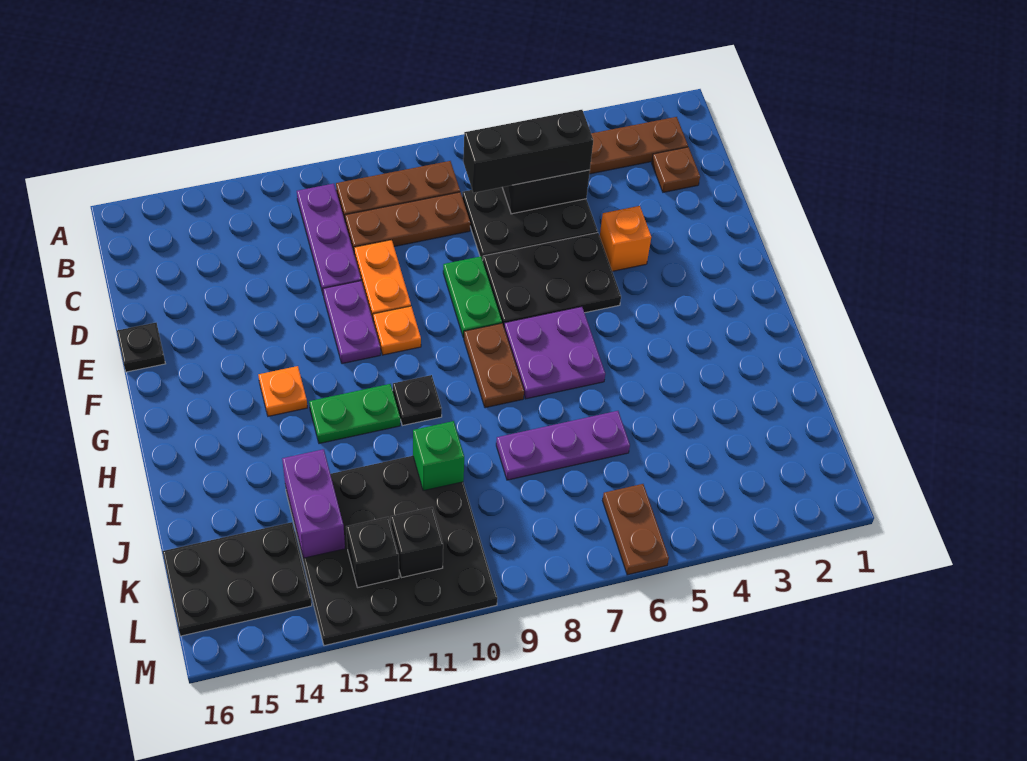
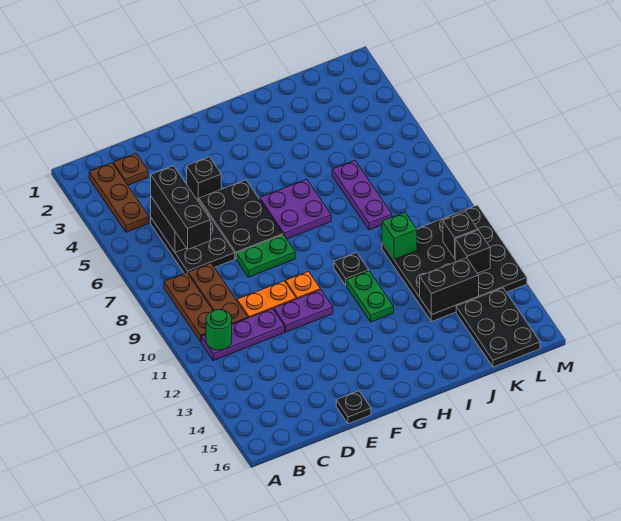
none -> green round brick B11 level 2
orange brick E4 level 1 -> black brick E4 level 1
brown plate G8:H8 level 1 -> none
orange plate G13 level 1 -> none
purple brick J13:K13 level 2 -> black brick J13:K13 level 2
brown plate L6:M6 level 1 -> none

